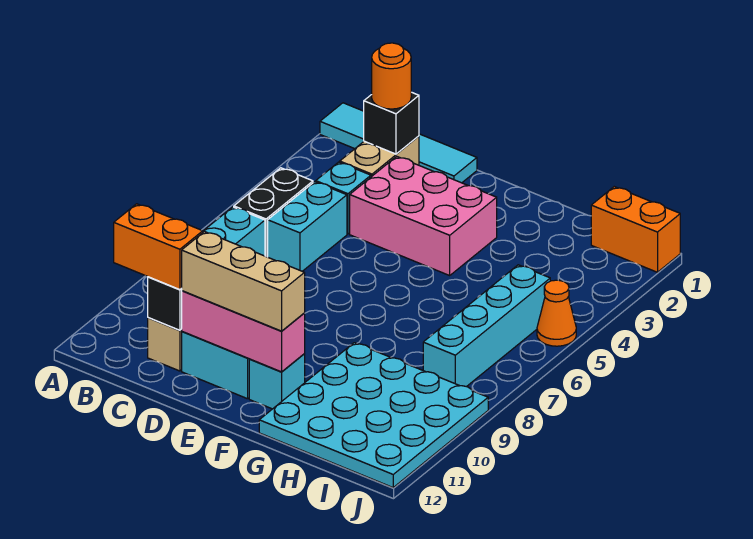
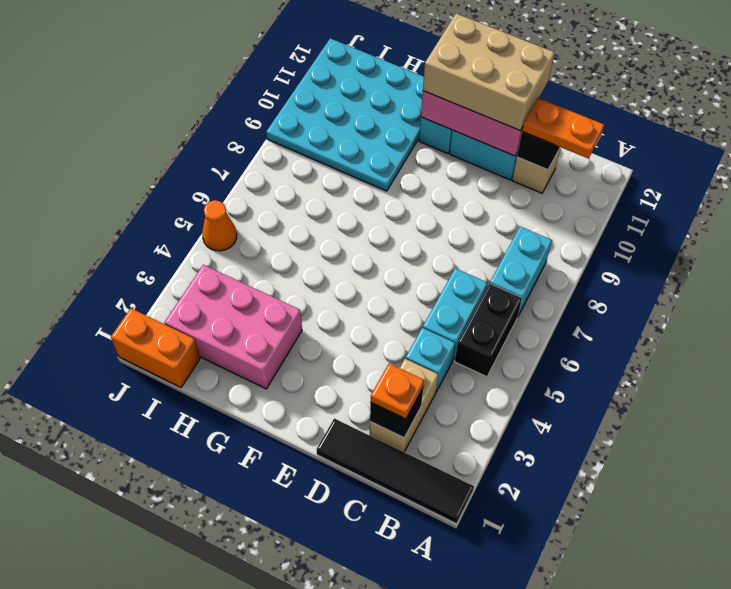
cyan tile A1:D1 level 1 -> black tile A1:D1 level 1
orange brick B11:C11 level 3 -> orange plate B11:C11 level 3
orange round brick C2 level 3 -> orange plate C2 level 3
pink brick D3:F4 level 1 -> pink brick G2:I3 level 1
tan brick D11:F11 level 3 -> tan brick D11:F12 level 3
cyan brick I5:I8 level 1 -> none

